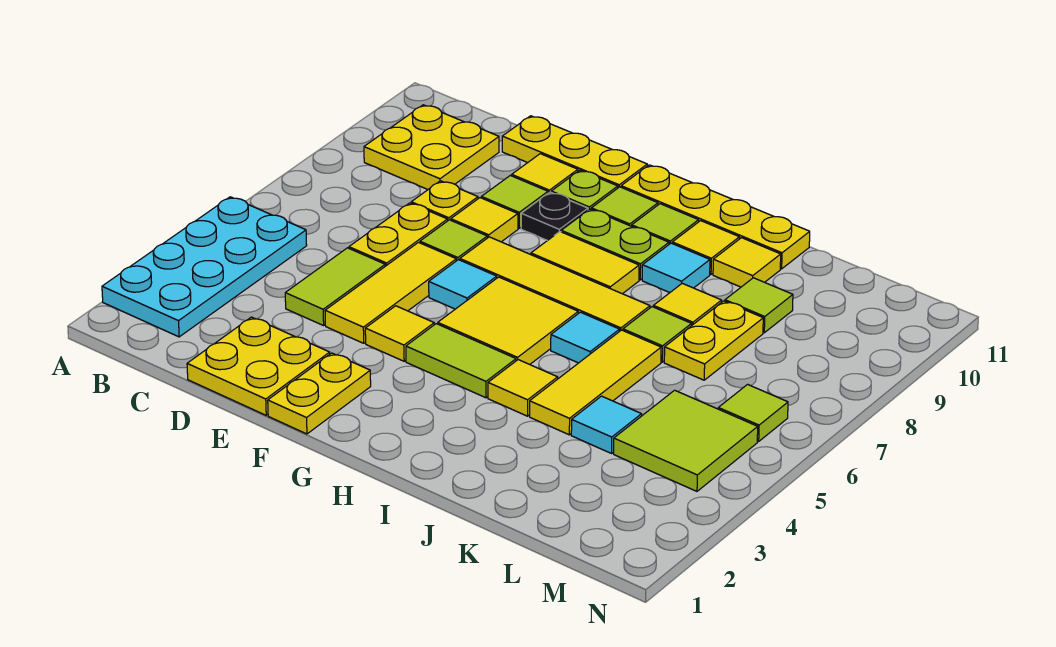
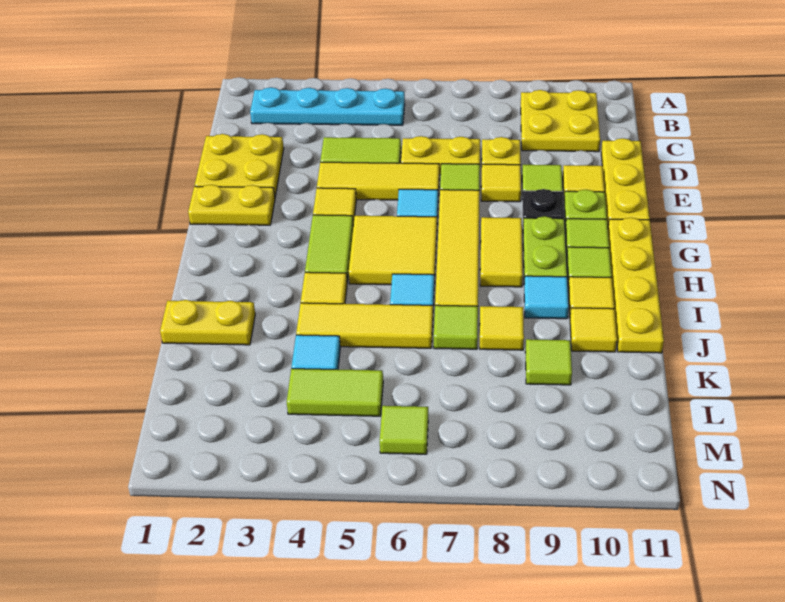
cyan plate A2:B5 level 1 -> cyan plate B2:B5 level 1
yellow plate K7:K8 level 1 -> yellow plate J1:J2 level 1
lime tile L4:M5 level 1 -> lime tile L4:L5 level 1

